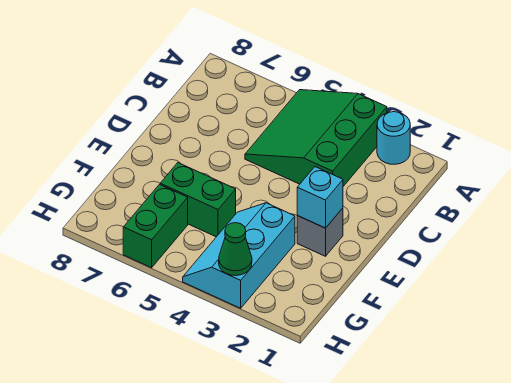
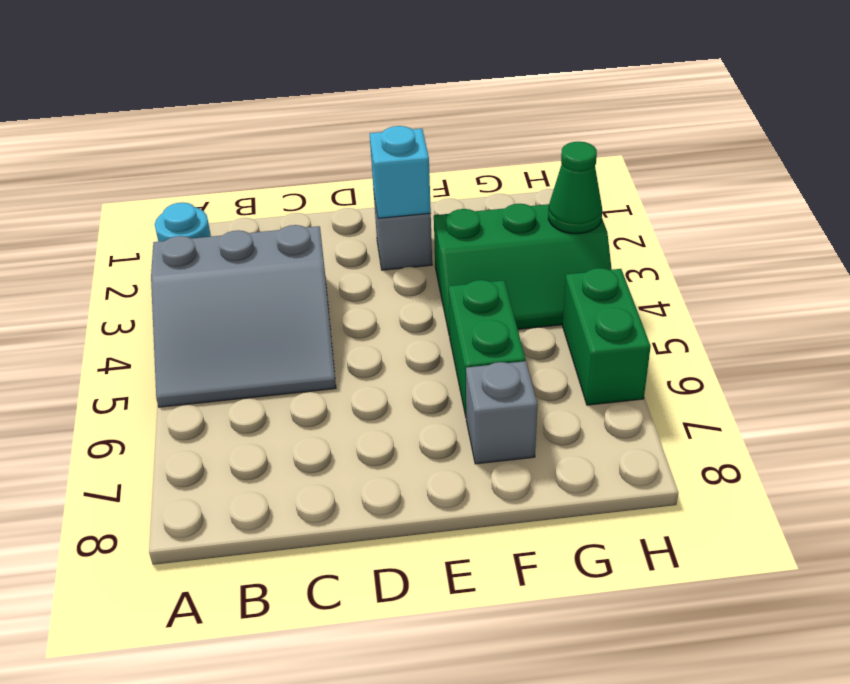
green slope A3:C5 level 1 top 3 -> grey slope A3:C5 level 1 top 3
cyan slope F3:H4 level 1 top 3 -> green slope F3:H4 level 1 top 3
none -> grey brick F7 level 1
green brick G6:H6 level 1 -> green brick H5:H6 level 1

